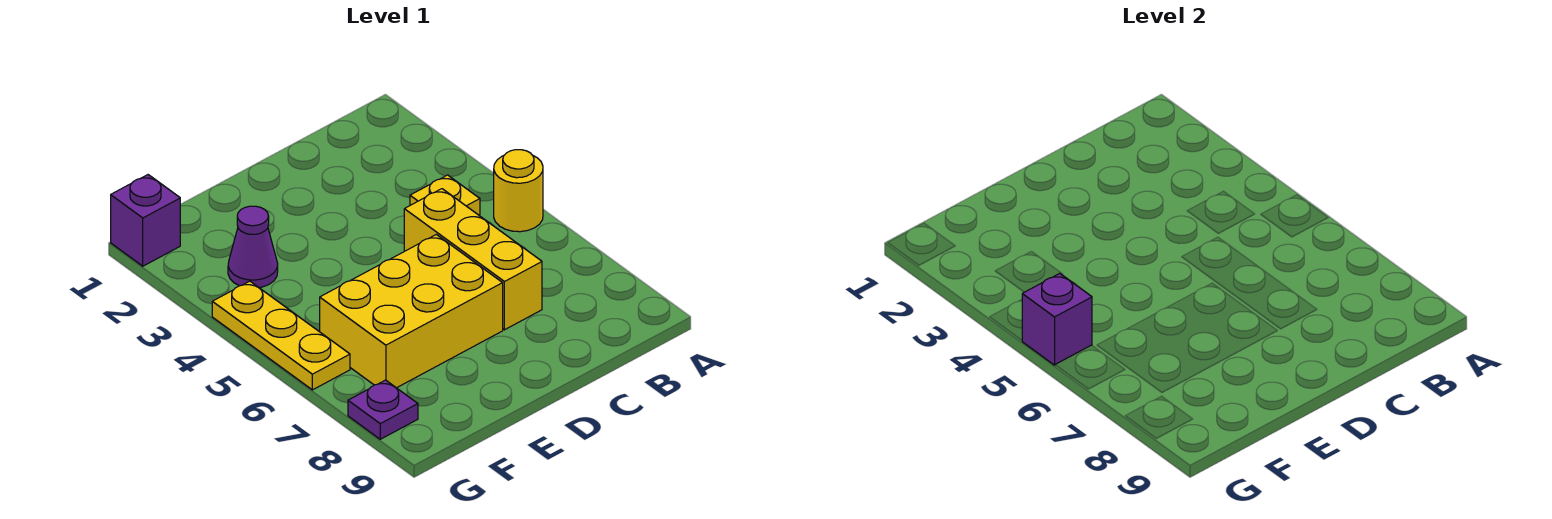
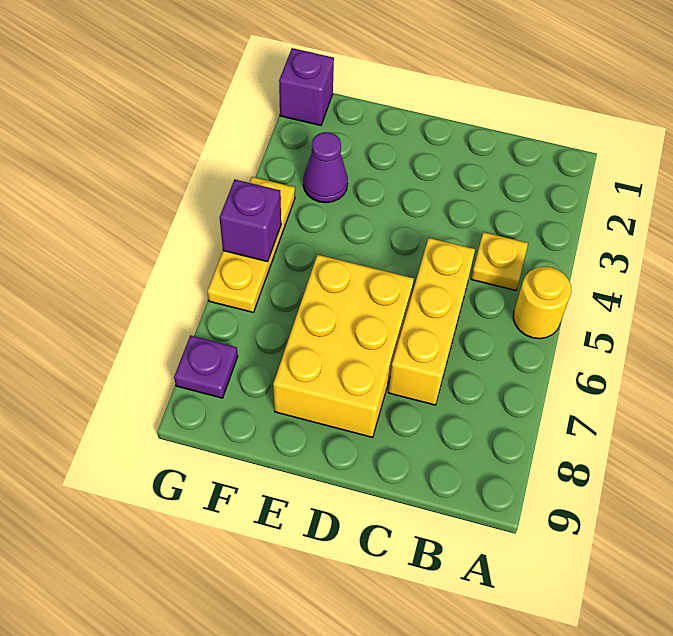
yellow brick D6:F7 level 1 -> yellow brick D6:E8 level 1

